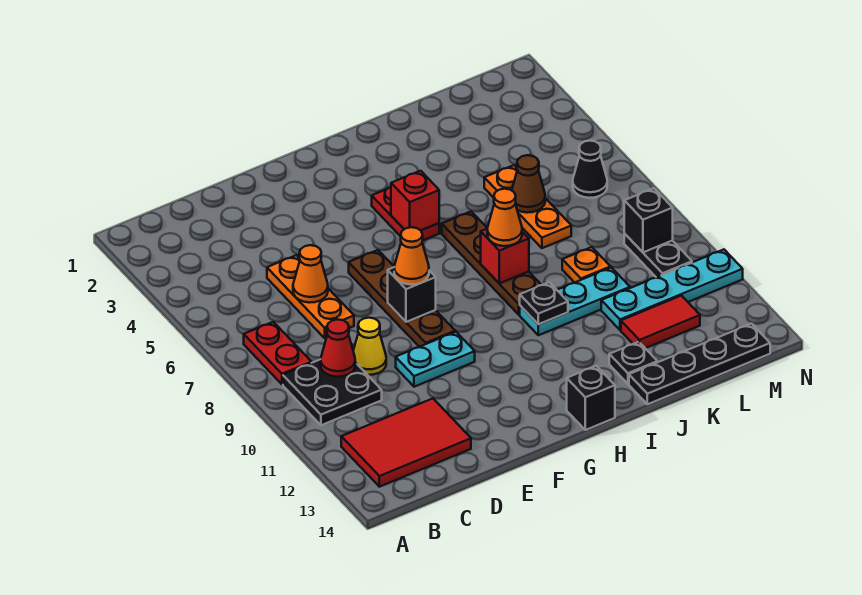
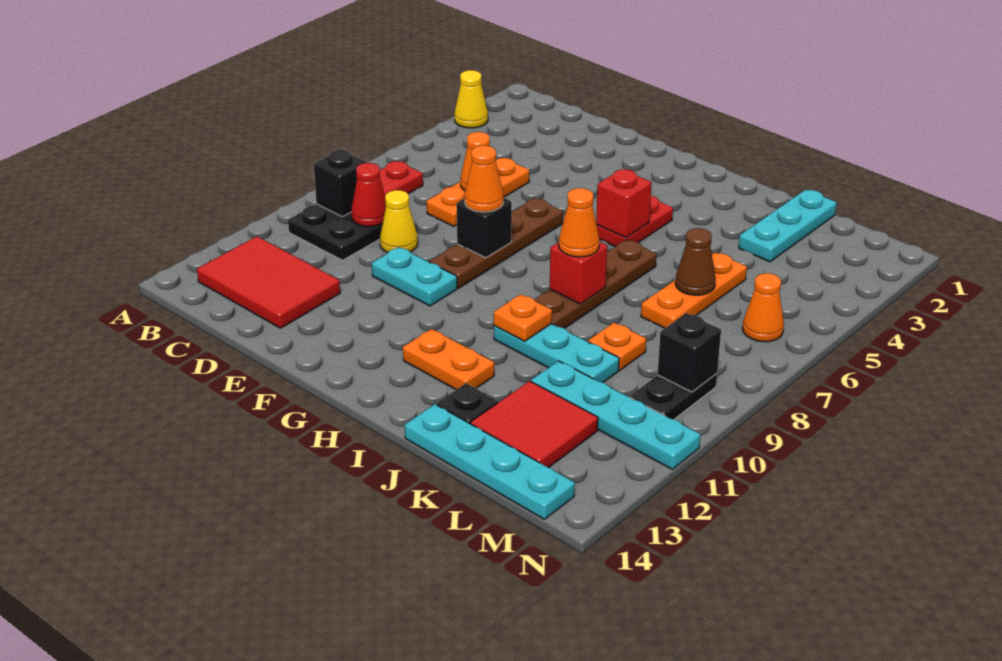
none -> yellow cone A3 level 1
none -> orange plate H12:I12 level 1
black brick H14 level 1 -> black brick B9 level 2
black plate I10 level 2 -> orange plate I10 level 2
black plate J14:M14 level 1 -> cyan plate J14:M14 level 1
none -> cyan plate K1:K3 level 1
red tile K12:L12 level 1 -> red tile K12:L13 level 1
black cone M6 level 1 -> orange cone M6 level 1

